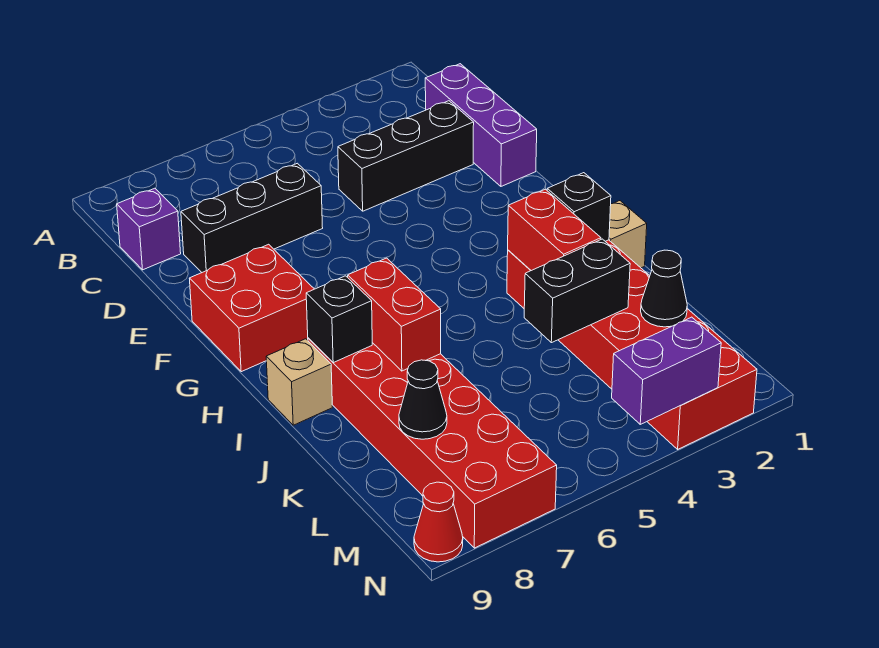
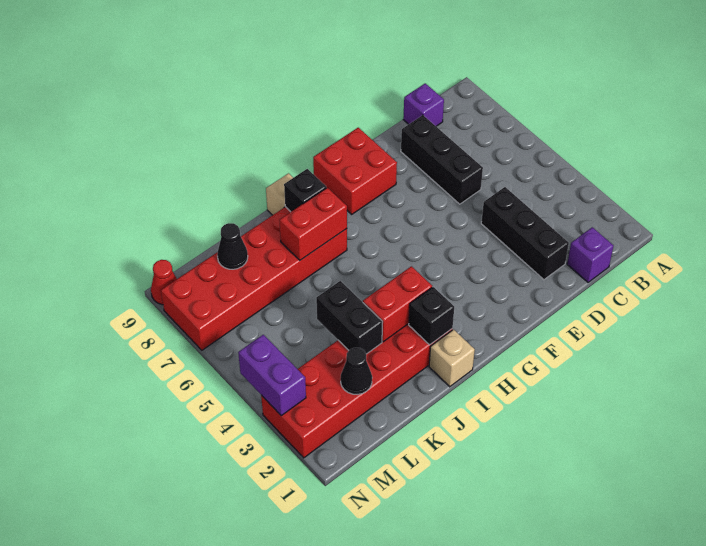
purple brick C1:E1 level 1 -> purple brick C1 level 1

